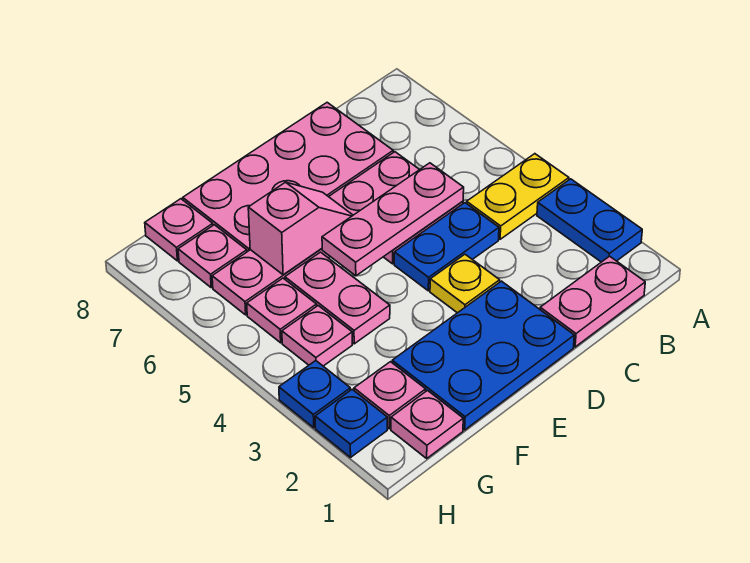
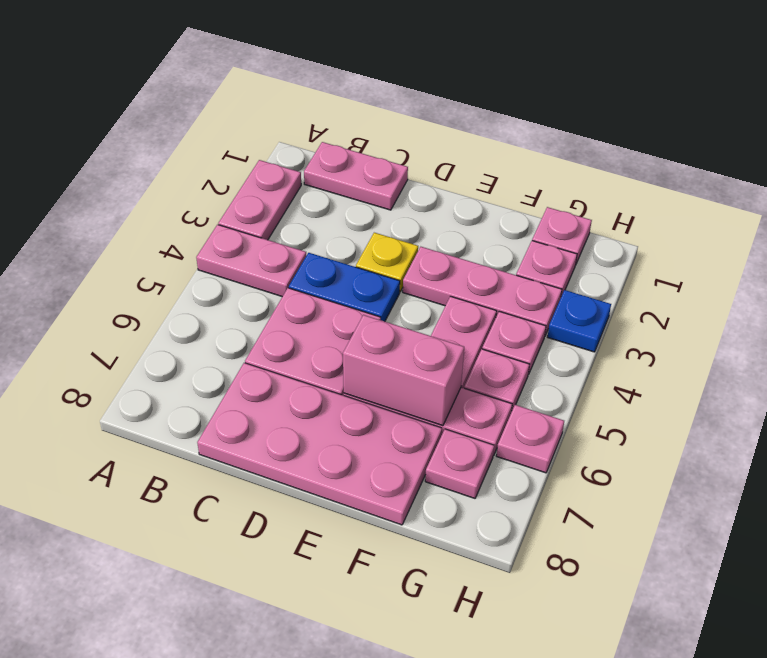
blue plate A2:A3 level 1 -> pink plate A2:A3 level 1
yellow plate A4:B4 level 1 -> pink plate A4:B4 level 1
pink plate C5:E5 level 2 -> pink plate E3:G3 level 1
blue plate D1:F2 level 1 -> none
pink slope E6:F6 level 2 top F -> pink brick E6:F6 level 2
pink plate G8 level 1 -> pink plate H6 level 1
blue plate H2 level 1 -> none

